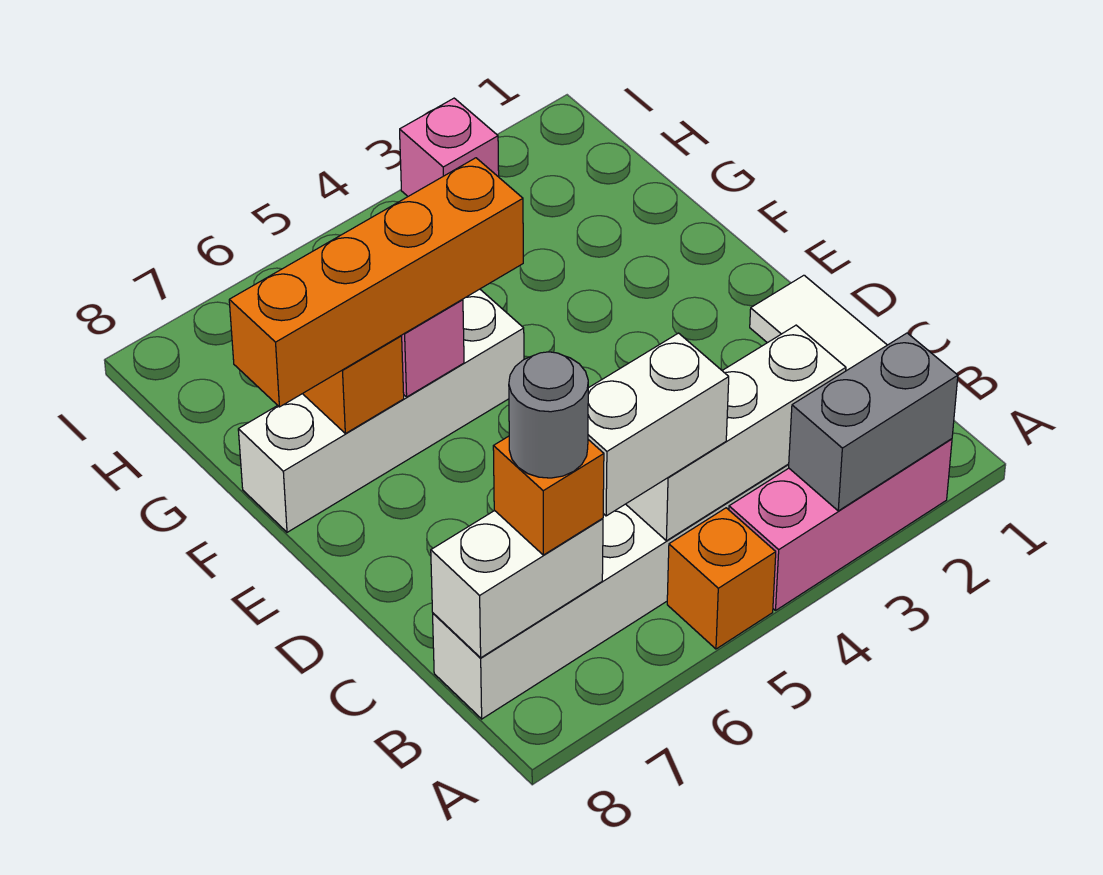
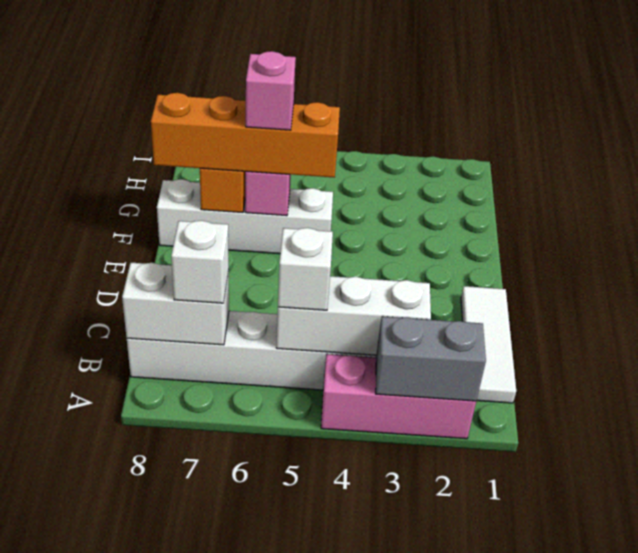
orange brick A5 level 1 -> none
white brick B5:B6 level 3 -> white brick B5 level 3
orange brick B7 level 3 -> white brick B7 level 3
grey round brick B7 level 4 -> none
pink brick I3 level 1 -> pink brick F6 level 4

